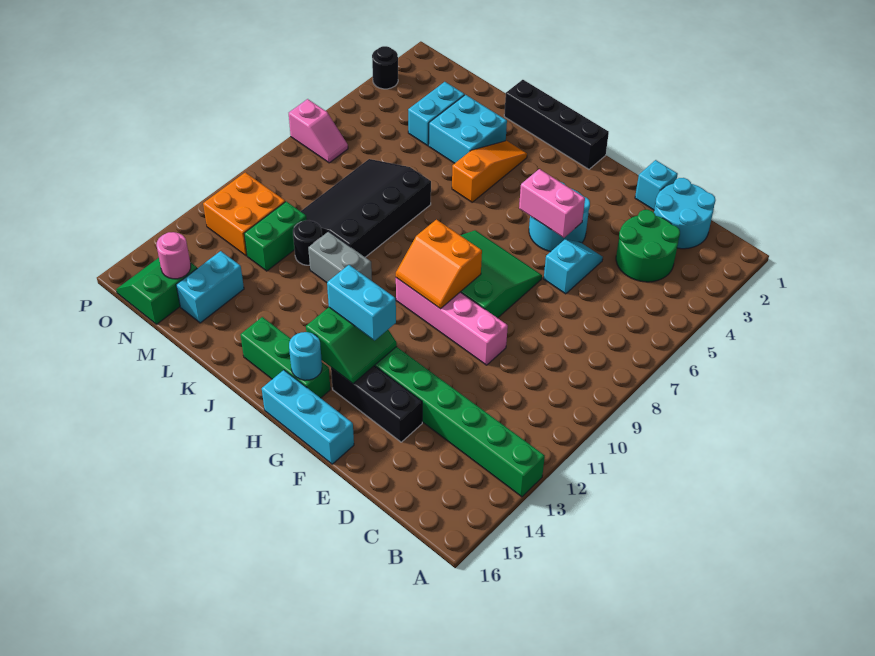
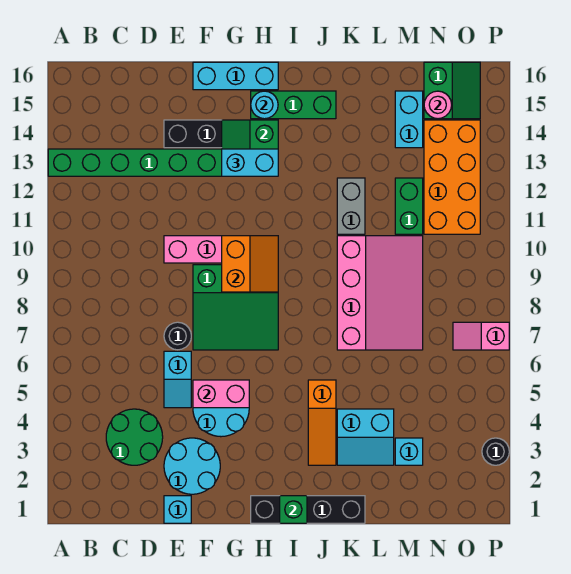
cyan round brick C1:D2 level 1 -> cyan round brick E2:F3 level 1
orange slope G9:H10 level 2 top 9 -> orange slope G9:H10 level 2 top G
none -> green brick I1 level 2
grey brick J11:K11 level 1 -> grey brick K11:K12 level 1
cyan brick K3:L4 level 1 -> cyan slope K3:L4 level 1 top 4
black slope K7:M10 level 1 top K -> pink slope K7:M10 level 1 top K
black round brick L11 level 1 -> black round brick E7 level 1
cyan brick M3:M4 level 1 -> cyan brick M3 level 1
orange brick N11:O12 level 1 -> orange brick N11:O14 level 1

